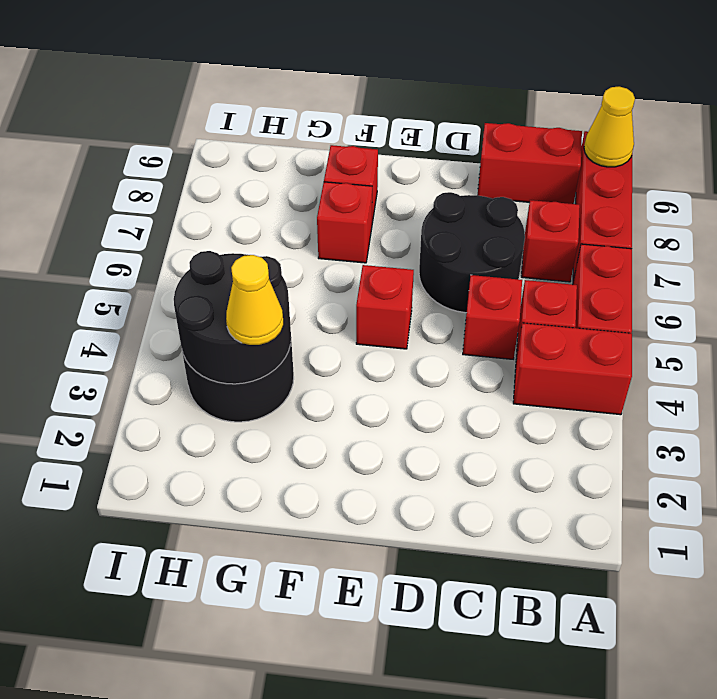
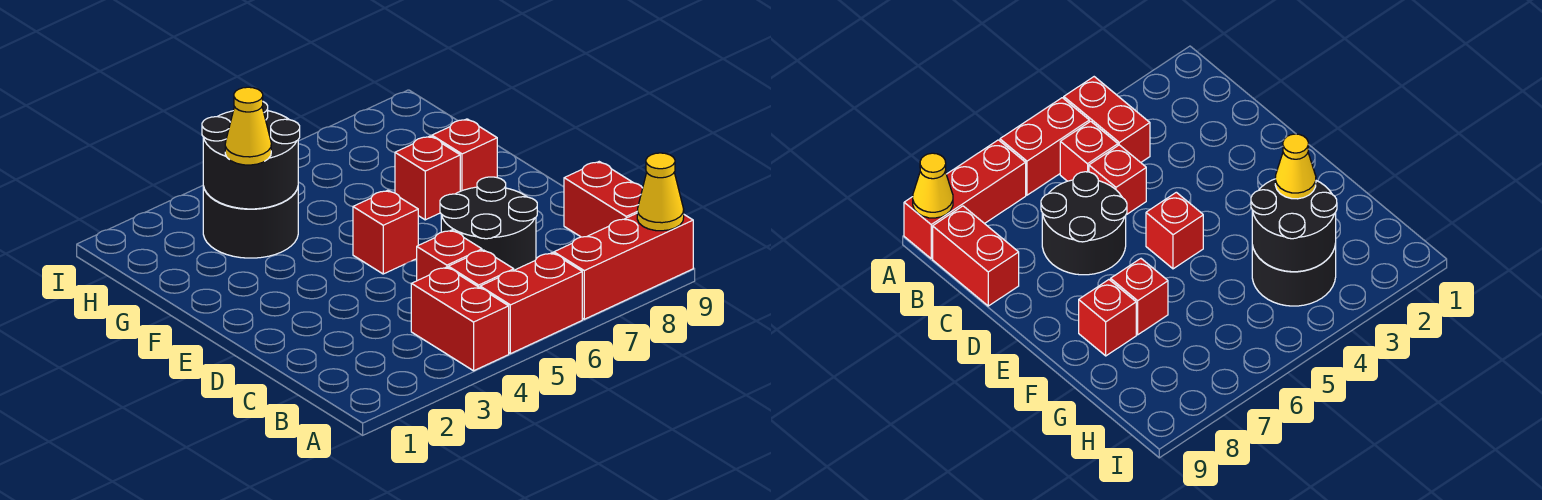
red brick B7 level 1 -> none

